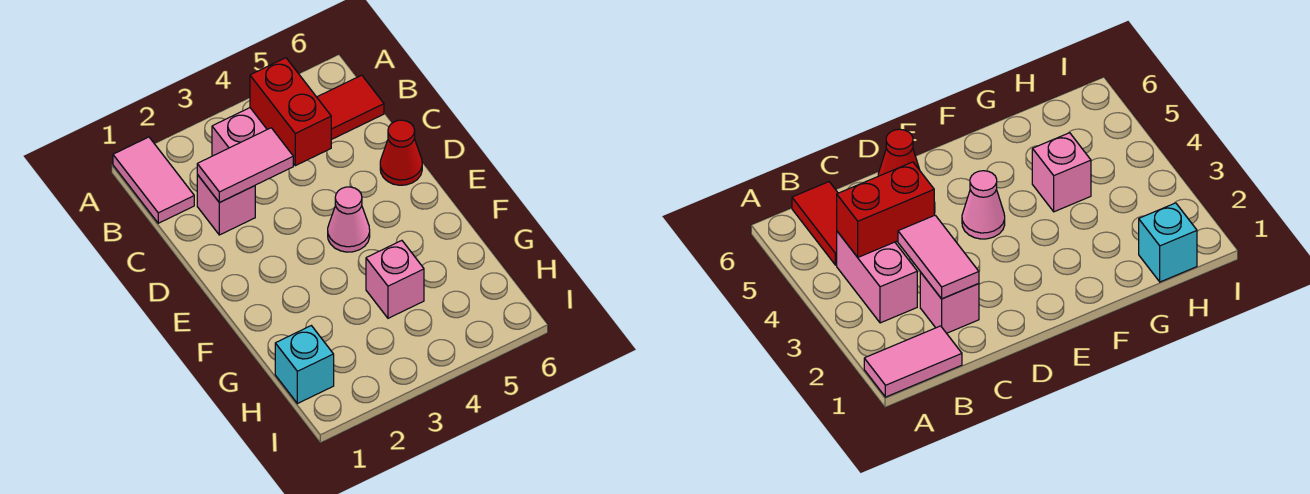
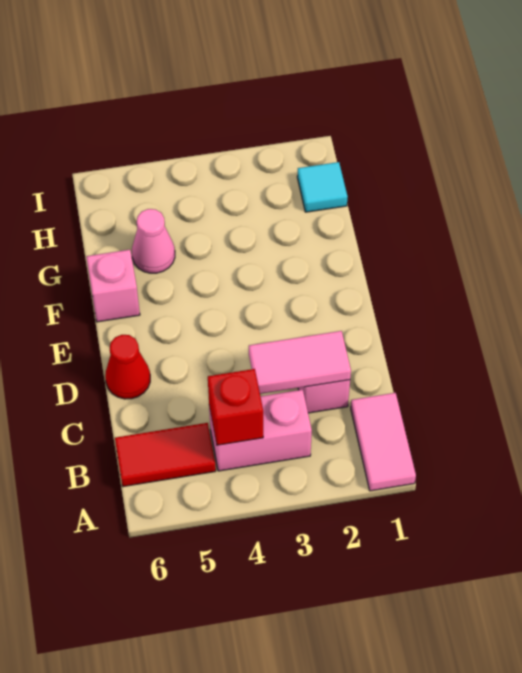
red brick B4:C4 level 2 -> red brick B4 level 2
pink cone E4 level 1 -> pink cone G5 level 1
pink brick G4 level 1 -> pink brick F6 level 1
cyan brick H1 level 1 -> cyan tile H1 level 1

